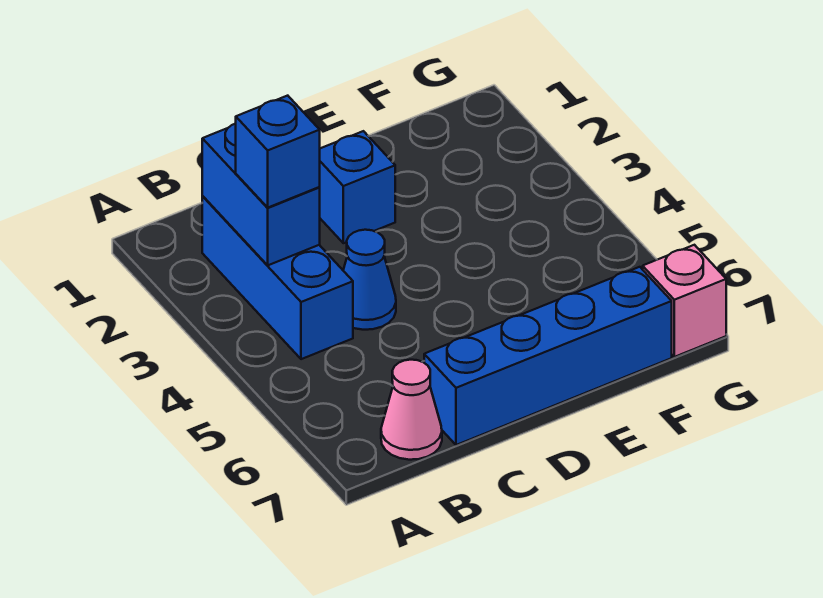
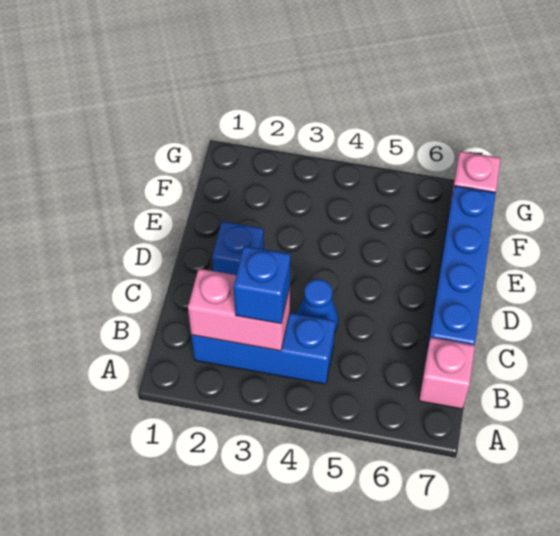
blue brick B2:B3 level 2 -> pink brick B2:B3 level 2
pink cone B7 level 1 -> pink brick B7 level 1

